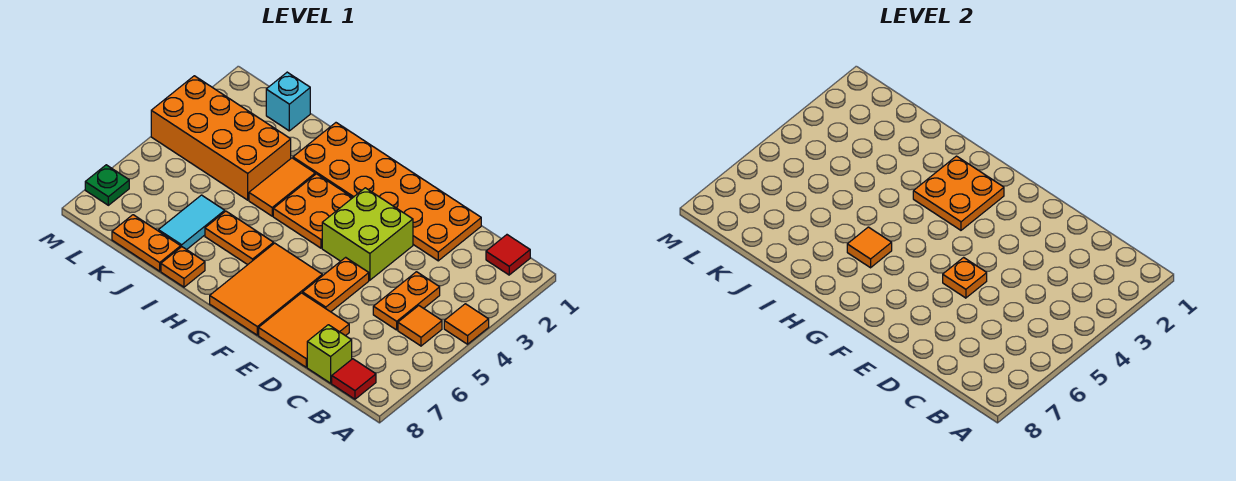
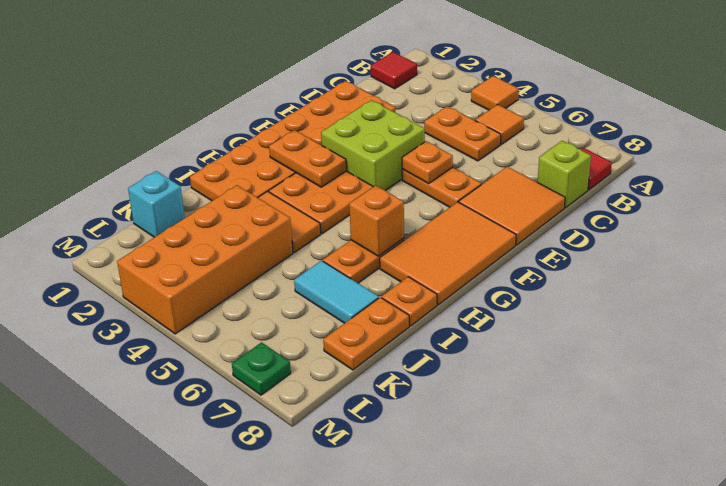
orange tile F6:G8 level 1 -> orange tile F7:H8 level 1
orange plate G2:H3 level 2 -> orange plate G2:G3 level 2
orange tile H6 level 2 -> orange brick H6 level 2

